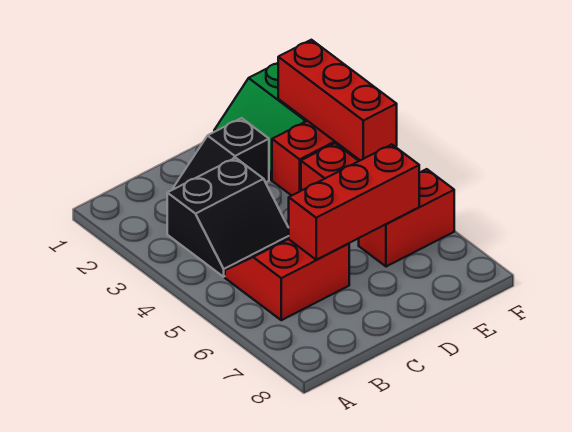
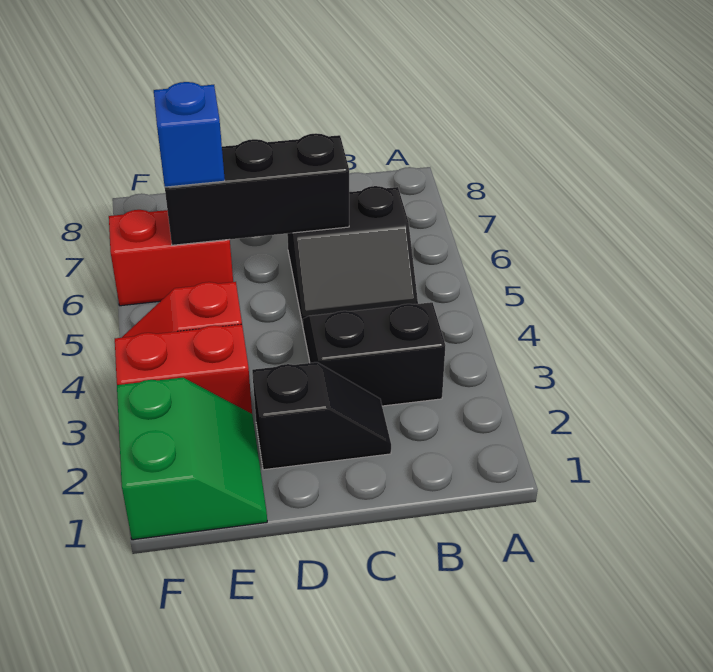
red slope B5:C6 level 1 top 6 -> black slope B5:C6 level 1 top 6
red brick C6:E6 level 2 -> black brick C6:E6 level 2
none -> blue brick E6 level 3
red brick F2:F4 level 2 -> none

